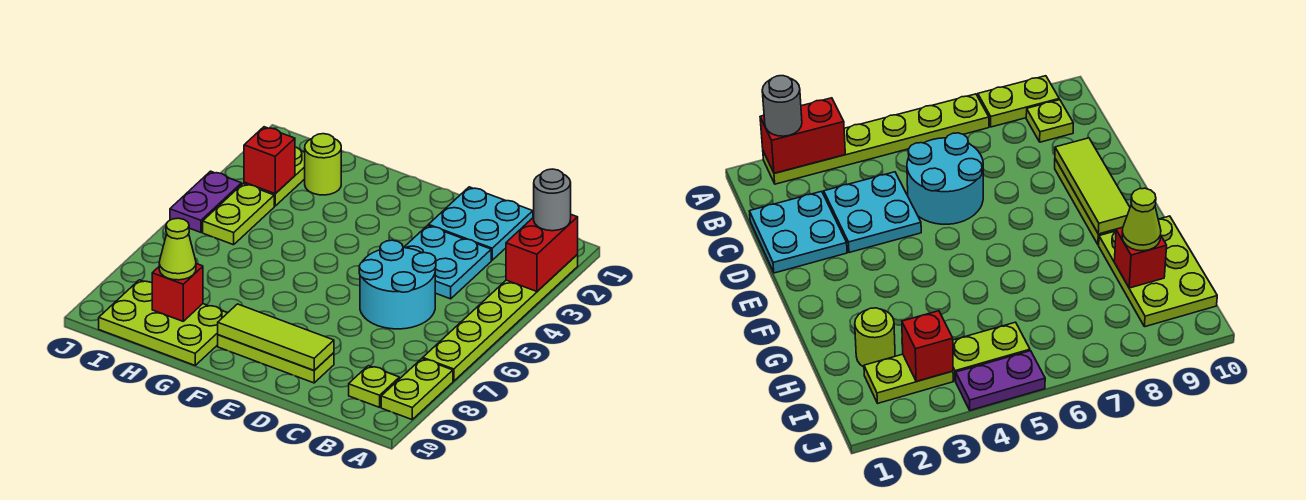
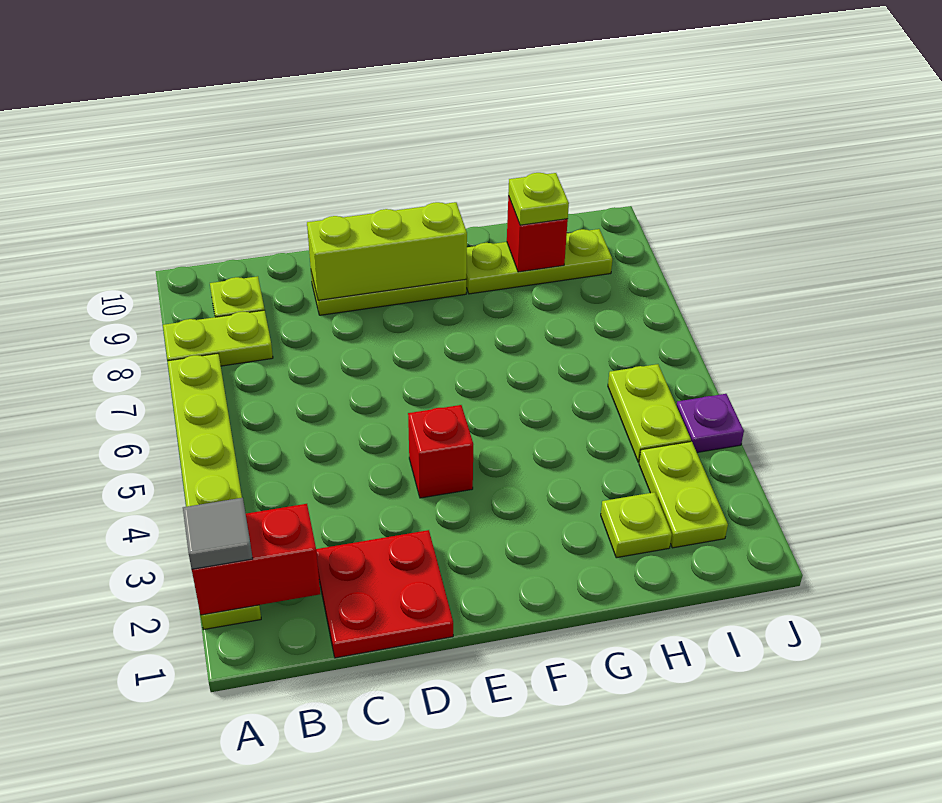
red brick A2:A3 level 2 -> red brick A2:B2 level 2
grey round brick A2 level 3 -> grey tile A2 level 3
lime plate A8:A9 level 1 -> lime plate A8:B8 level 1
cyan plate C1:D2 level 1 -> red plate C1:D2 level 1
cyan plate C3:D4 level 1 -> none
cyan round brick C5:D6 level 1 -> none
lime tile D9:F9 level 2 -> lime brick D9:F9 level 2
lime plate G9:I10 level 1 -> lime plate G9:I9 level 1
lime round brick H2 level 1 -> lime plate H2 level 1
lime cone H9 level 3 -> lime plate H9 level 3
red brick I3 level 2 -> red brick E4 level 1
purple plate J4:J5 level 1 -> purple plate J4 level 1

